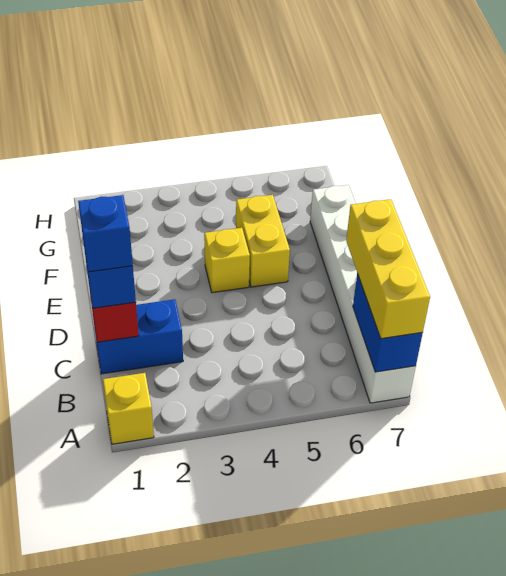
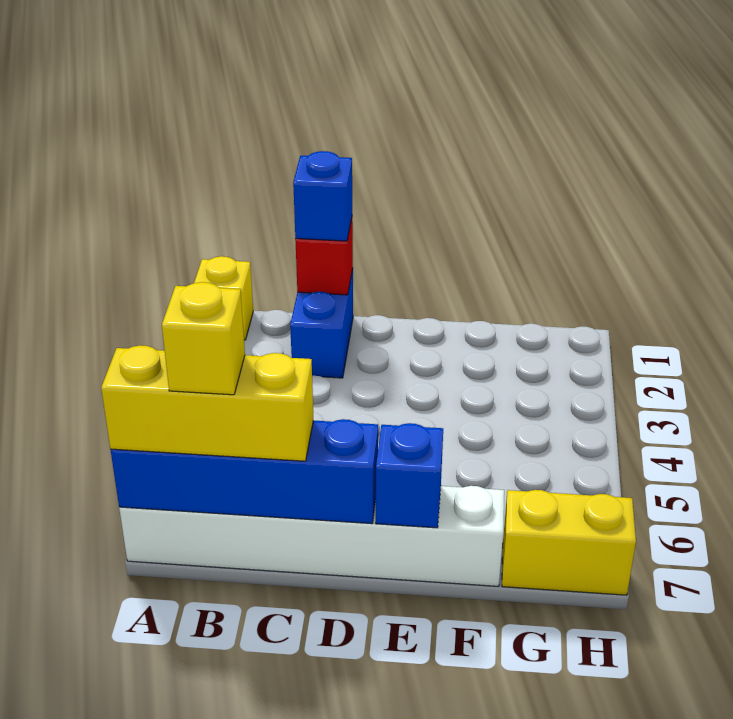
blue brick A7:B7 level 2 -> blue brick A7:D7 level 2
blue brick C1 level 4 -> blue brick E7 level 2
yellow brick E4 level 1 -> yellow brick B7 level 4
yellow brick E5:F5 level 1 -> yellow brick G7:H7 level 1

